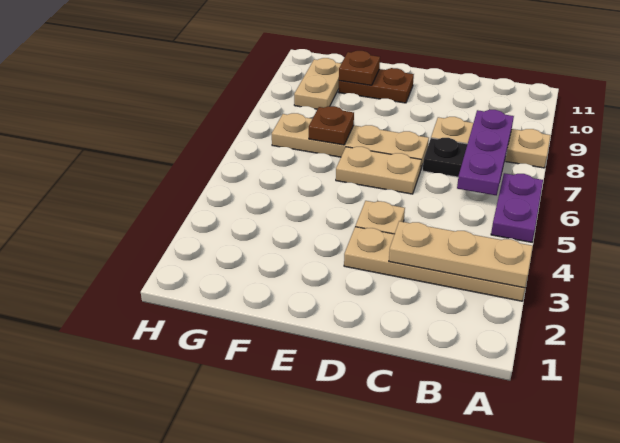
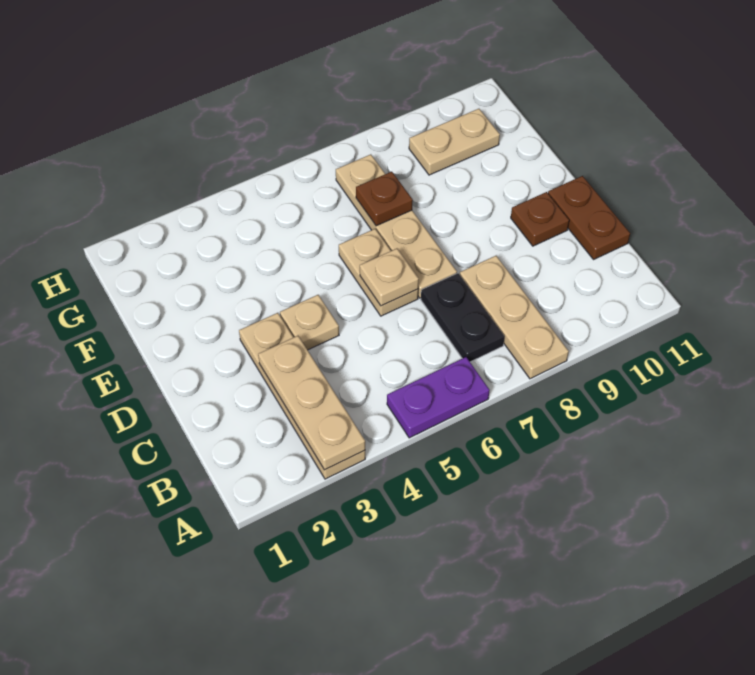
purple plate B6:B8 level 2 -> none
none -> tan plate D6 level 2
brown plate E10:F10 level 1 -> brown plate C11:D11 level 1
brown plate F10 level 2 -> brown plate D10 level 1

